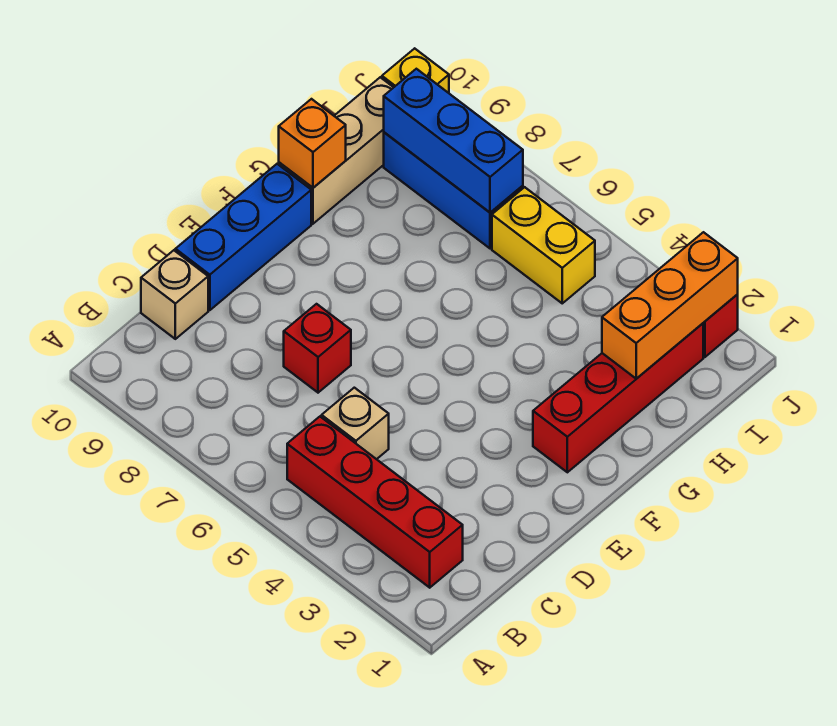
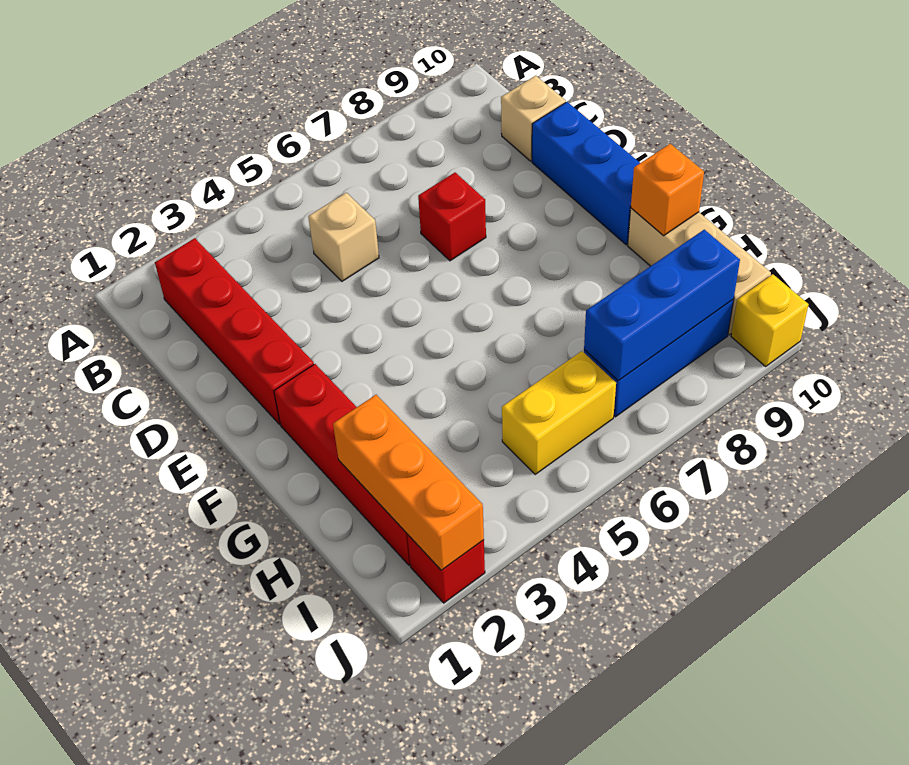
red brick B2:B5 level 1 -> red brick B2:E2 level 1

